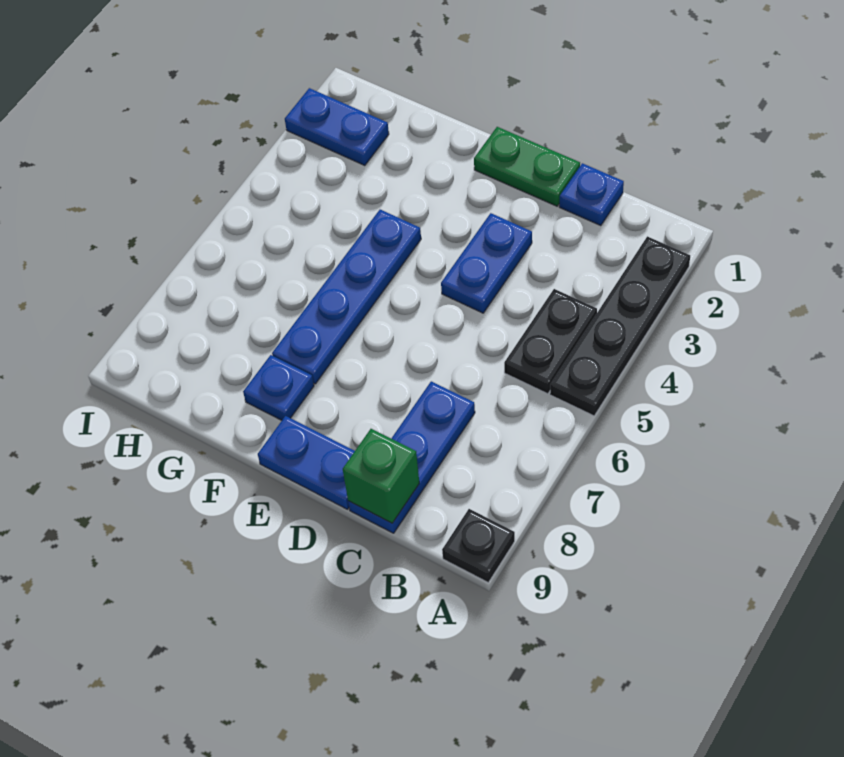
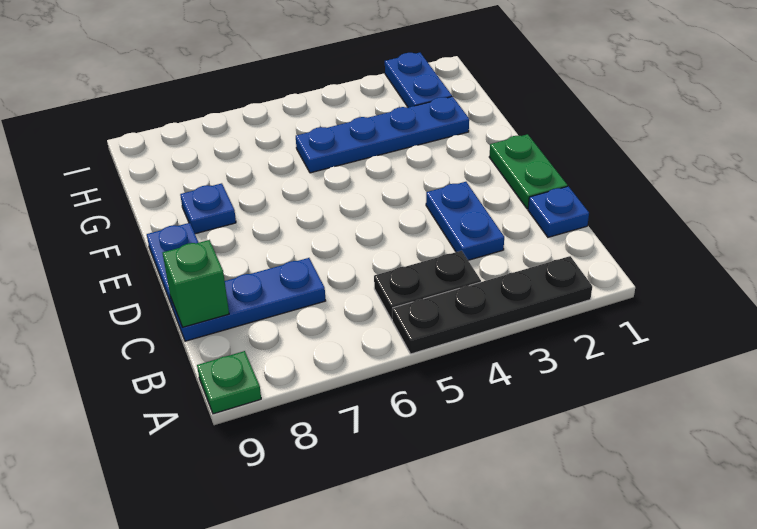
black plate A9 level 1 -> green plate A9 level 1
blue plate D3:D4 level 1 -> blue plate C3:D3 level 1
blue plate F4:F7 level 1 -> blue plate G2:G5 level 1

